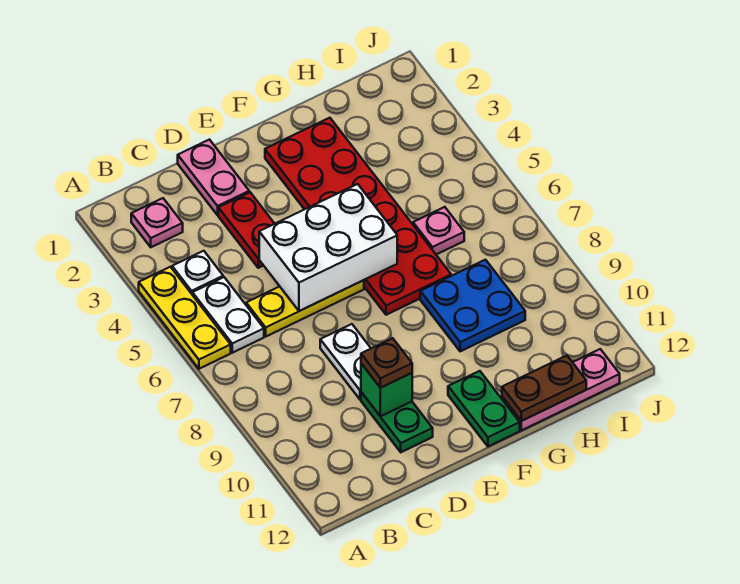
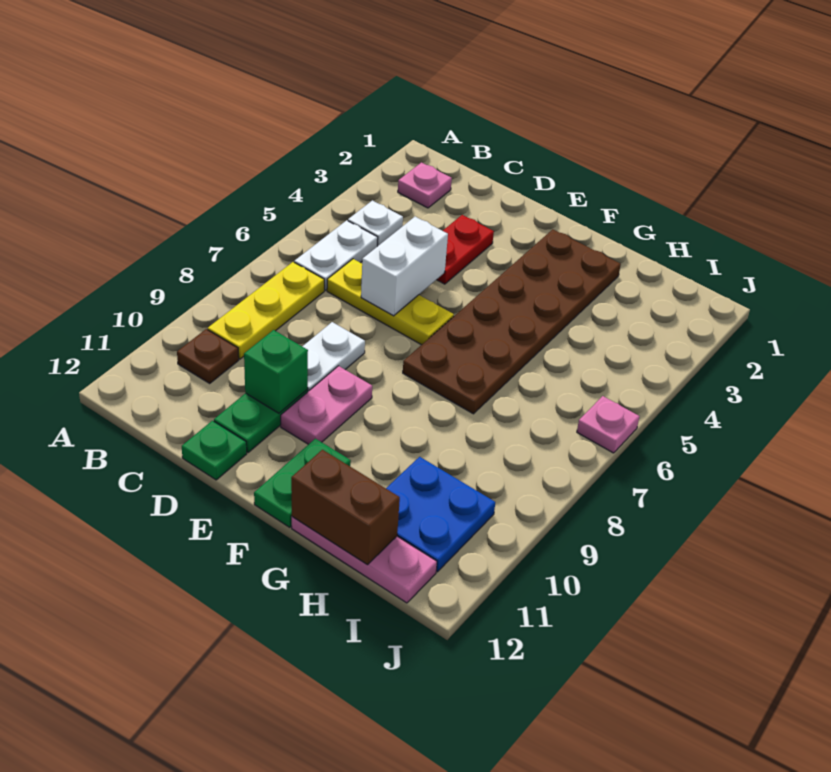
yellow plate A4:A6 level 1 -> yellow plate B7:B9 level 1
pink plate D1:D2 level 1 -> pink plate E9:E10 level 1
white brick D5:F6 level 2 -> white brick D5:D6 level 2
brown plate D10 level 3 -> brown plate B10 level 1
none -> green plate D12 level 1
red plate F2:G7 level 1 -> brown plate F2:G7 level 1
blue plate G8:H9 level 1 -> blue plate H10:I11 level 1
brown plate G12:H12 level 2 -> brown brick G12:H12 level 2
pink plate H6 level 1 -> pink plate J6 level 1

